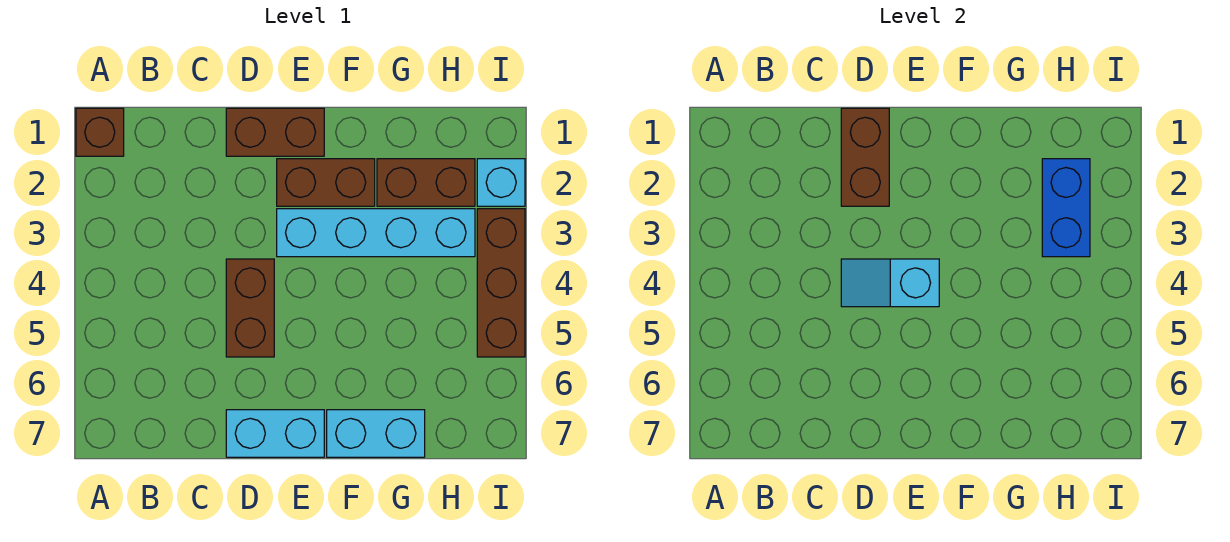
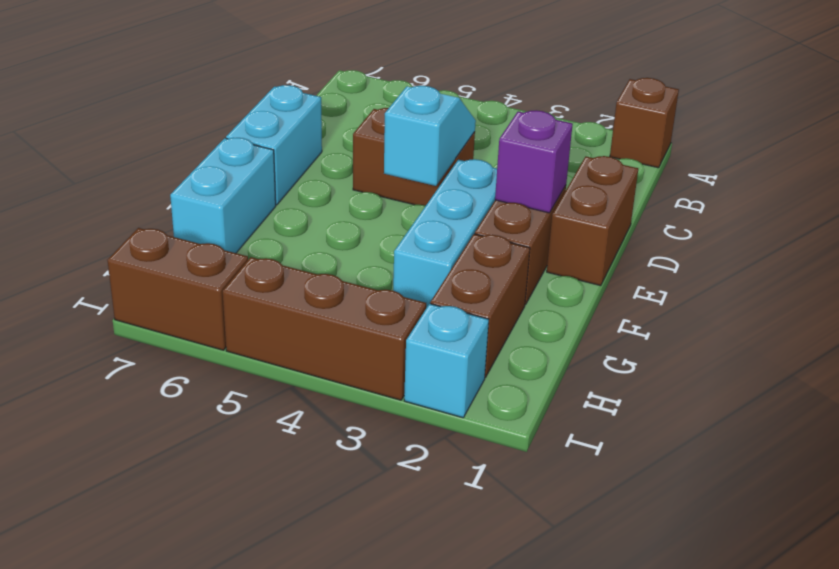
brown brick D1:D2 level 2 -> brown brick I6:I7 level 1
none -> purple brick E2 level 2
cyan brick E3:H3 level 1 -> cyan brick E3:G3 level 1
blue brick H2:H3 level 2 -> none

